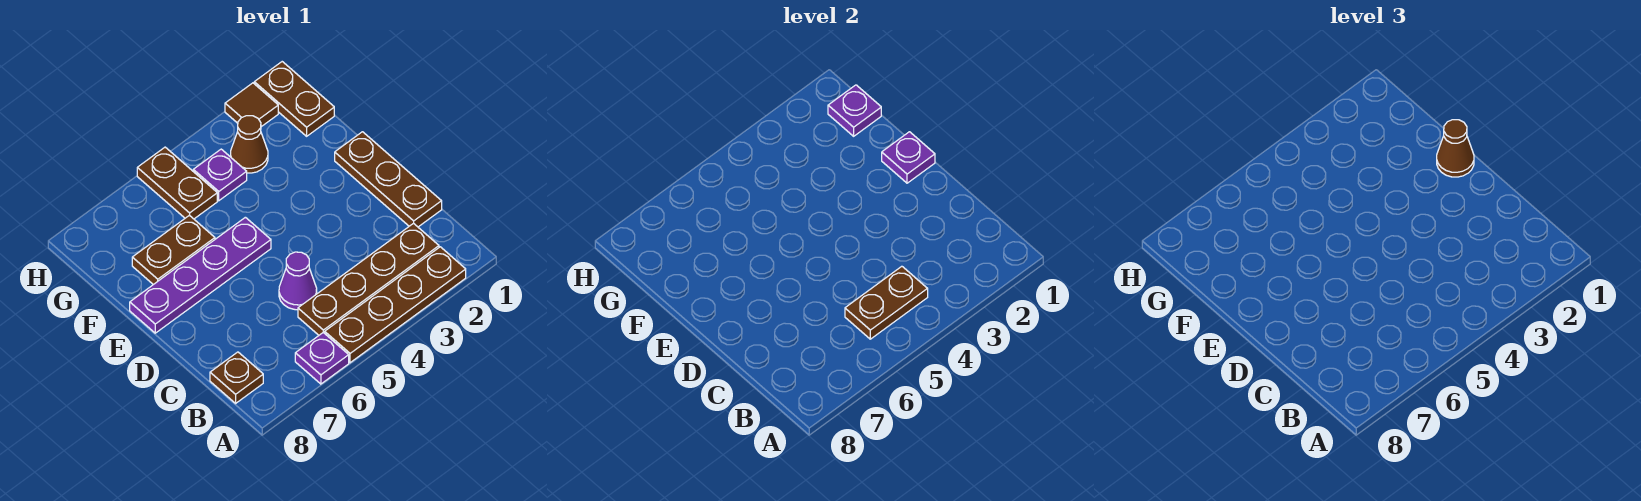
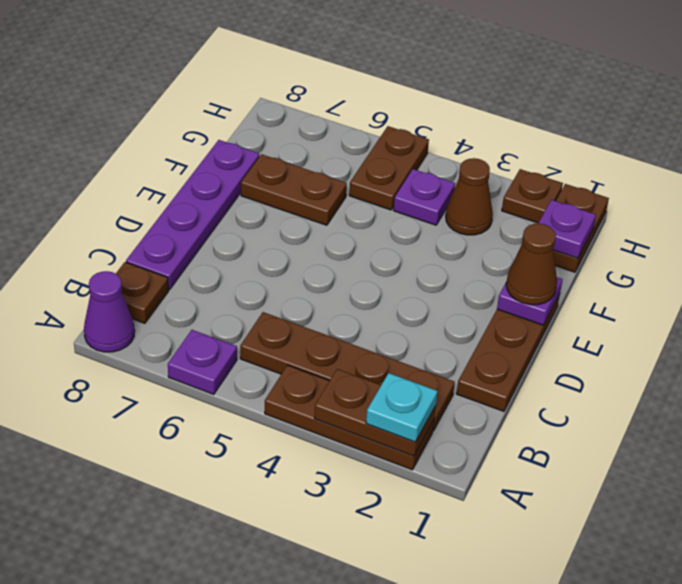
brown plate A2:A5 level 1 -> brown plate A2:A4 level 1
none -> cyan plate A2 level 3
brown plate B4:B5 level 2 -> brown plate A2:A3 level 2
purple cone C5 level 1 -> purple cone A8 level 1
purple plate E5:E8 level 1 -> purple plate C8:F8 level 1
brown tile H2 level 1 -> brown plate H2 level 1

